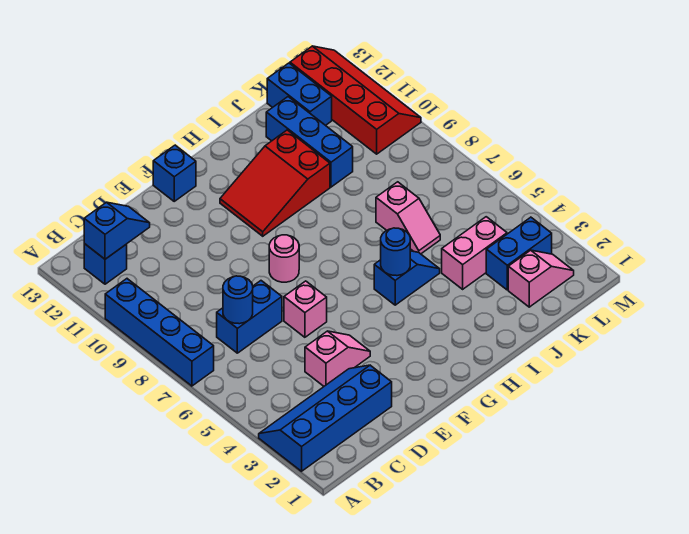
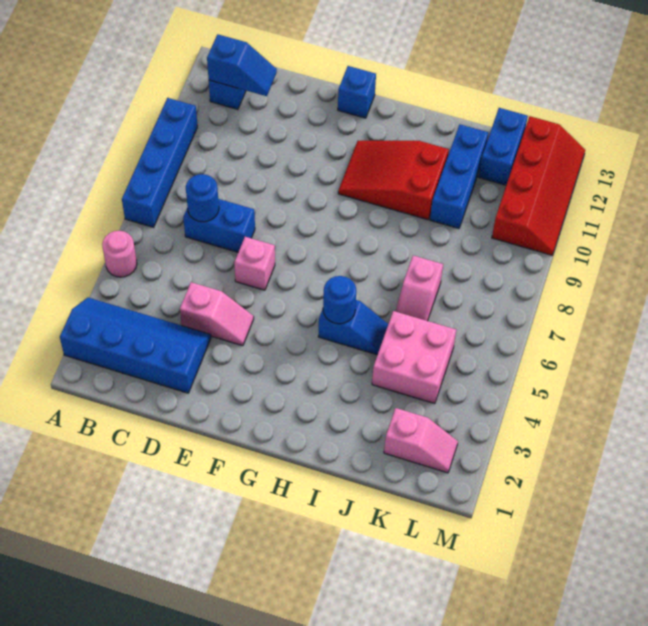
pink round brick F8 level 1 -> pink round brick A5 level 1
pink brick J4:K4 level 1 -> pink brick J4:K5 level 1
blue brick K3:L3 level 1 -> none

